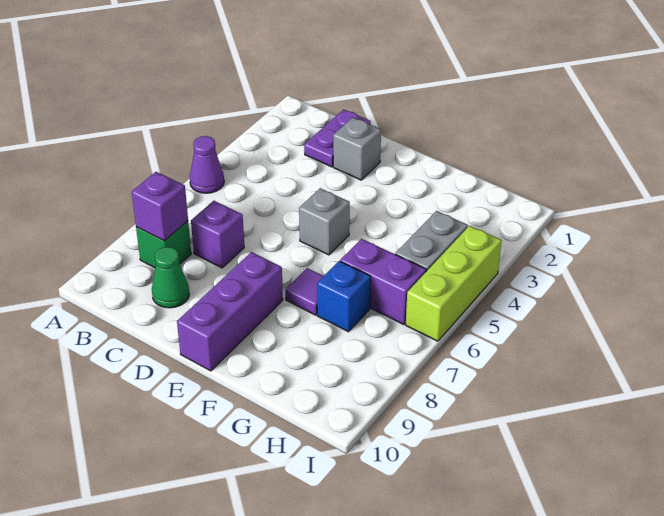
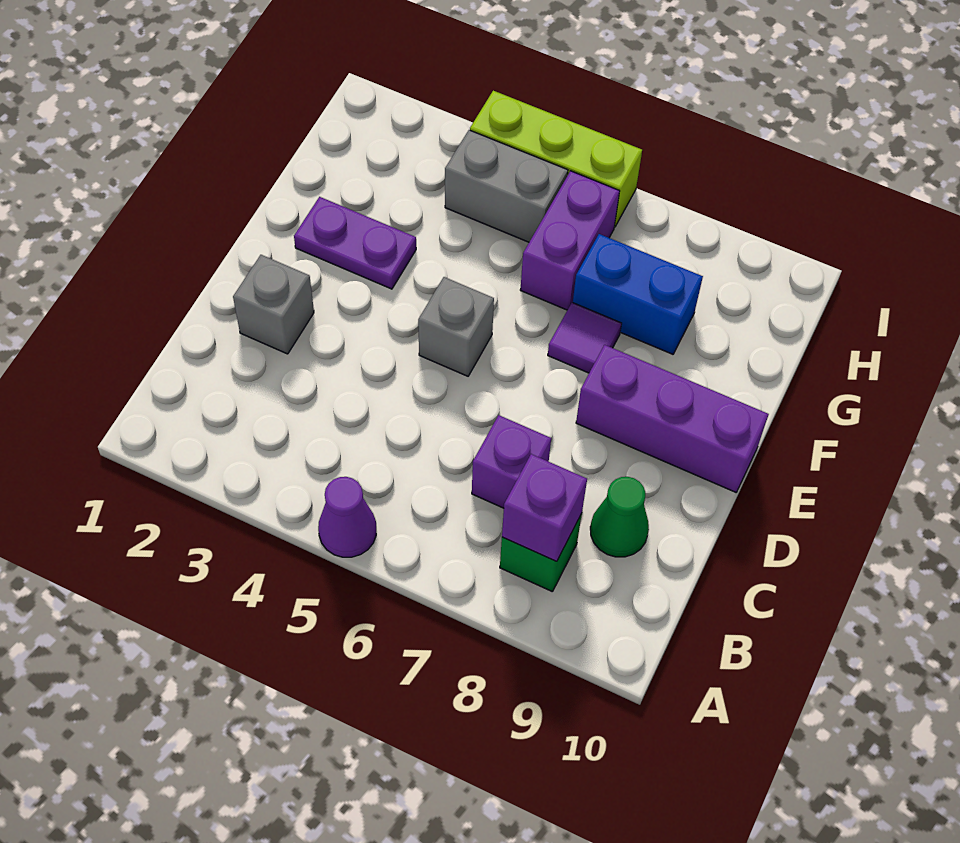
purple plate C1:C2 level 1 -> purple plate F2:F3 level 1
blue brick G7 level 1 -> blue brick G7:G8 level 1

